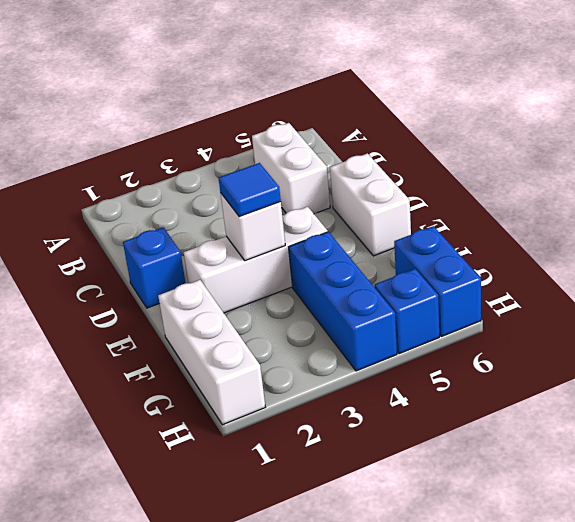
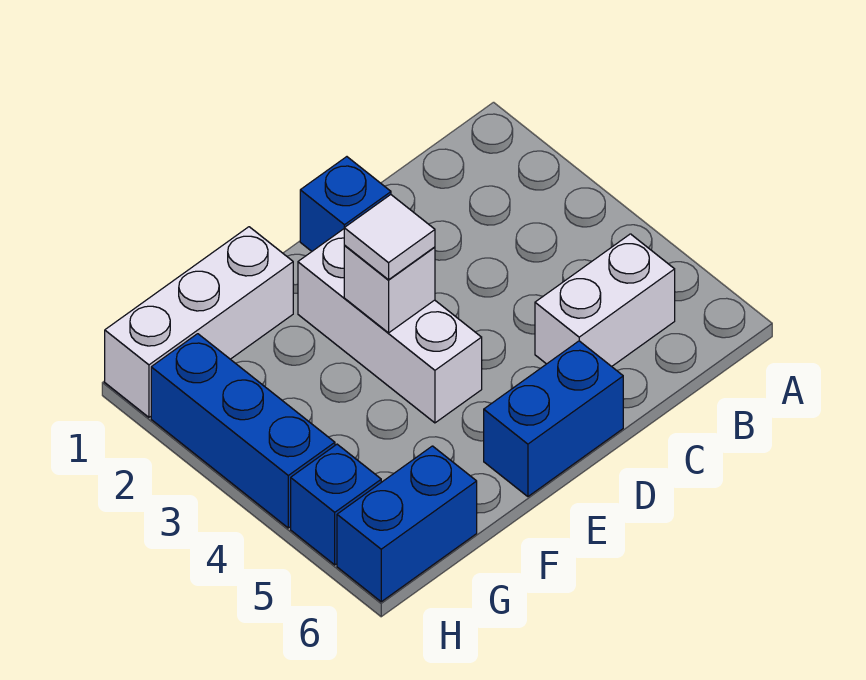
white brick D6:E6 level 1 -> blue brick D6:E6 level 1
blue tile E3 level 3 -> white tile E3 level 3
blue brick F4:H4 level 1 -> blue brick H2:H4 level 1

